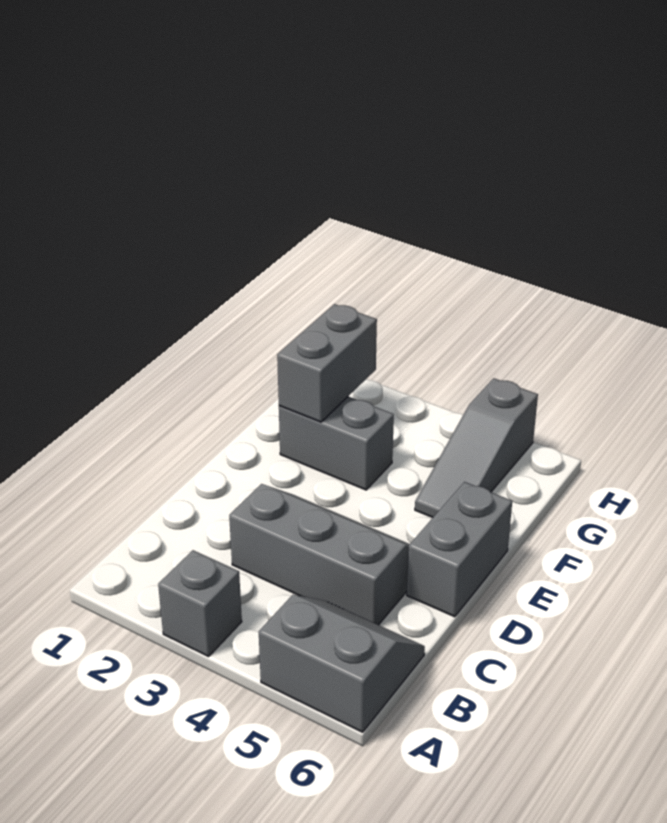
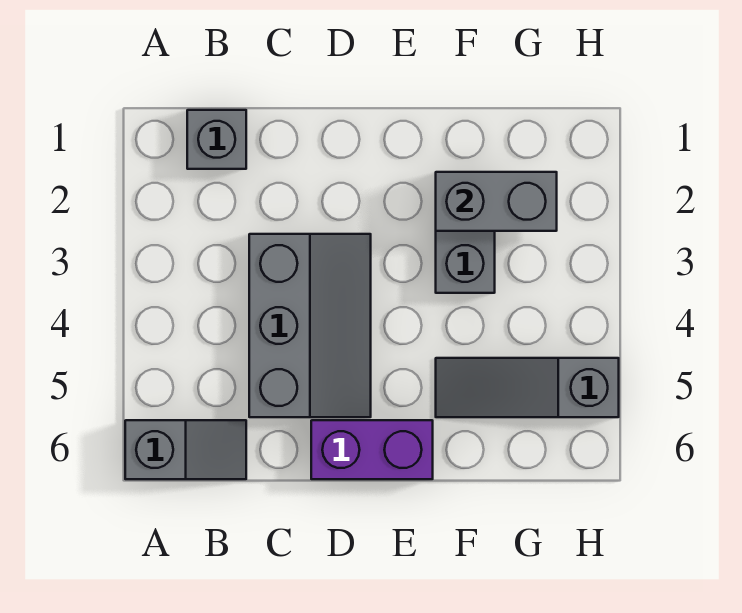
grey brick A3 level 1 -> grey brick B1 level 1
grey slope A5:B6 level 1 top A -> grey slope A6:B6 level 1 top A
grey brick D6:E6 level 1 -> purple brick D6:E6 level 1

